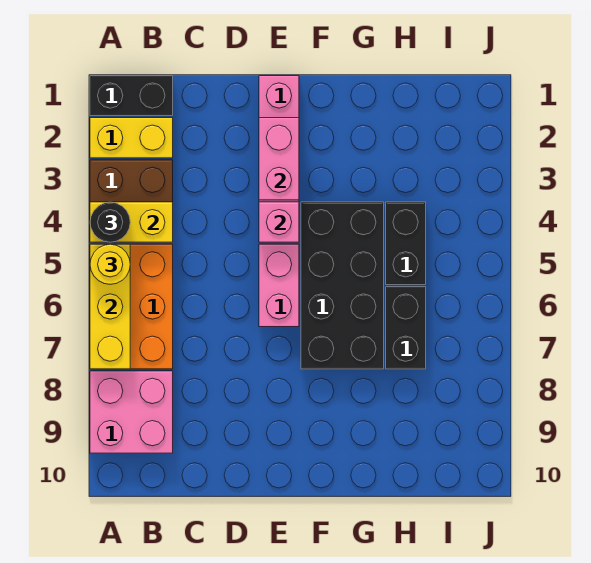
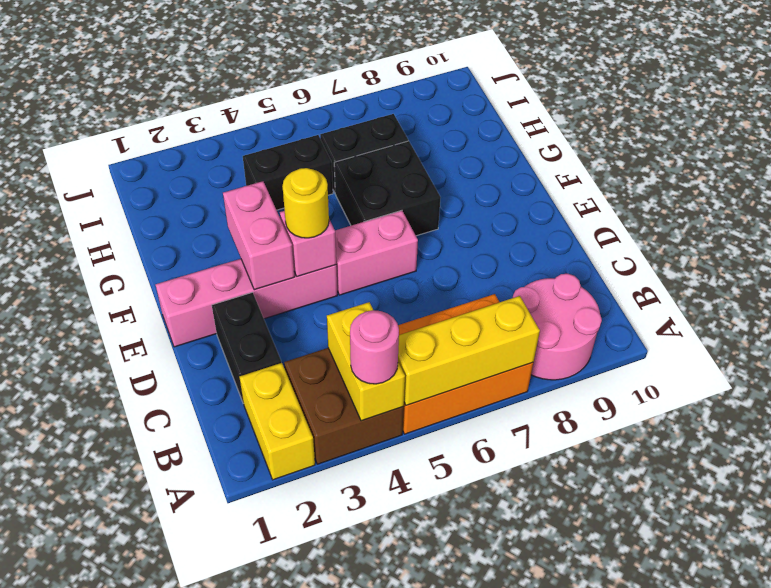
black brick A1:B1 level 1 -> black brick C2:D2 level 1
black round brick A4 level 3 -> pink round brick A4 level 3
yellow round brick A5 level 3 -> yellow round brick E4 level 3
pink brick A8:B9 level 1 -> pink round brick A8:B9 level 1
pink brick E2:E3 level 2 -> pink brick E3:F3 level 2
black brick F4:G7 level 1 -> black brick F6:G7 level 1

